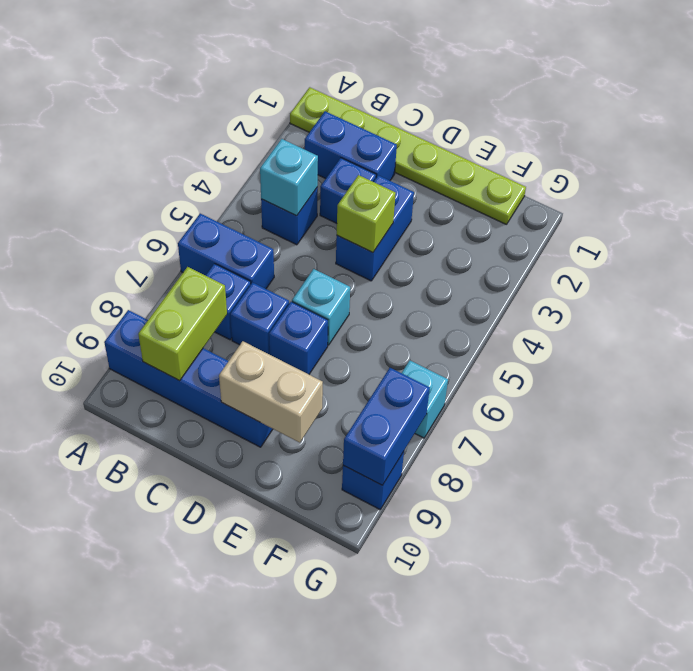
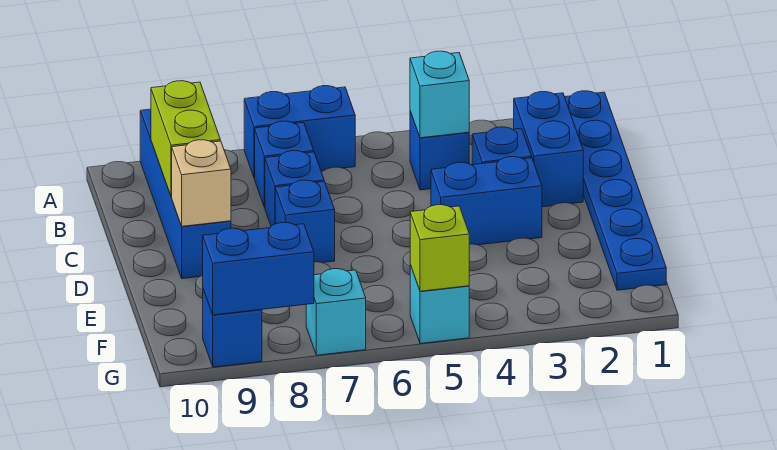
lime plate A1:F1 level 1 -> blue plate A1:F1 level 1
blue brick A6:B6 level 1 -> blue brick A6:A7 level 1
lime brick B8:B9 level 2 -> lime brick B9:C9 level 2
lime brick D4 level 2 -> lime brick G5 level 2
cyan brick D6 level 1 -> cyan brick G5 level 1
tan brick D9:E9 level 2 -> tan brick D9 level 2

